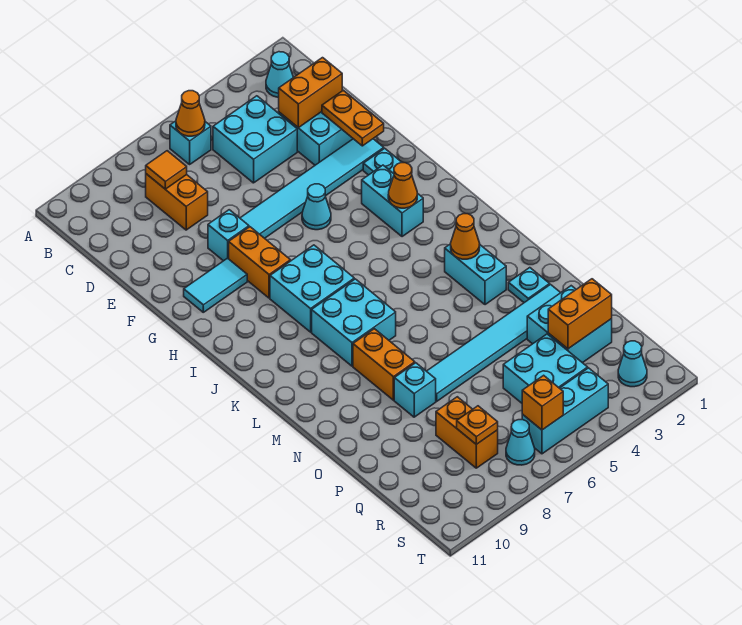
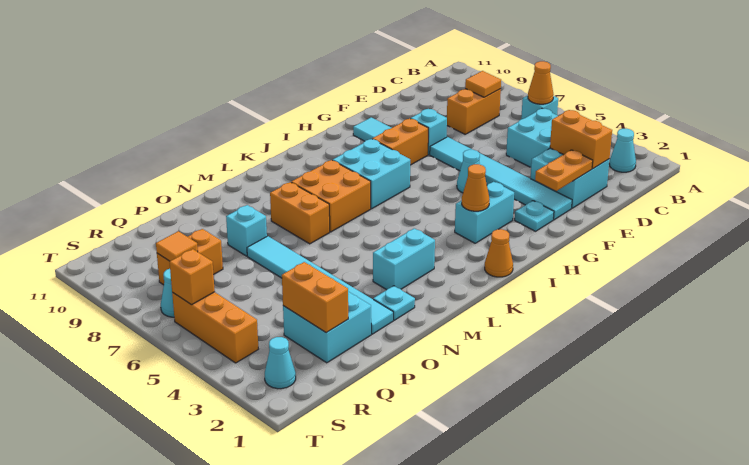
cyan brick K7:L8 level 1 -> orange brick K7:L8 level 1
orange cone L3 level 2 -> orange cone J1 level 1
orange brick M8:N8 level 1 -> orange brick M7:M8 level 1
cyan brick Q4:R5 level 1 -> none
orange plate R8 level 2 -> orange tile R8 level 2
cyan brick S4:S6 level 1 -> orange brick S4:S6 level 1

